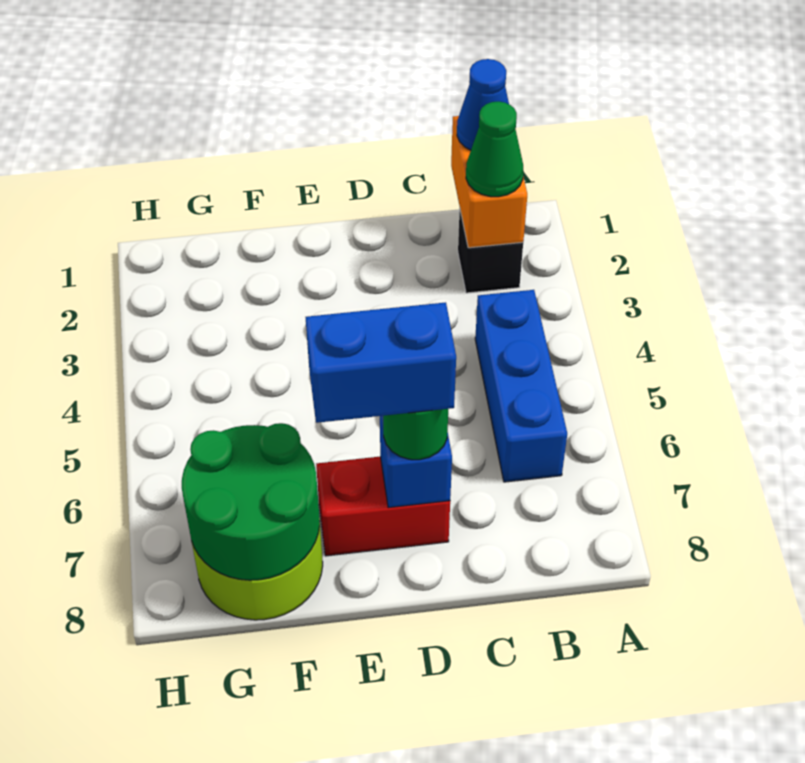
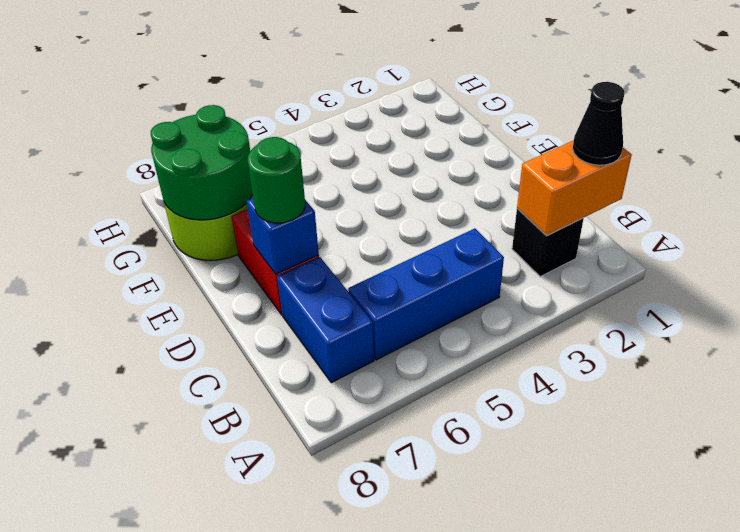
blue cone B1 level 3 -> black cone B1 level 3
green cone B2 level 3 -> none
blue brick D7:E7 level 4 -> blue brick B7:C7 level 1

